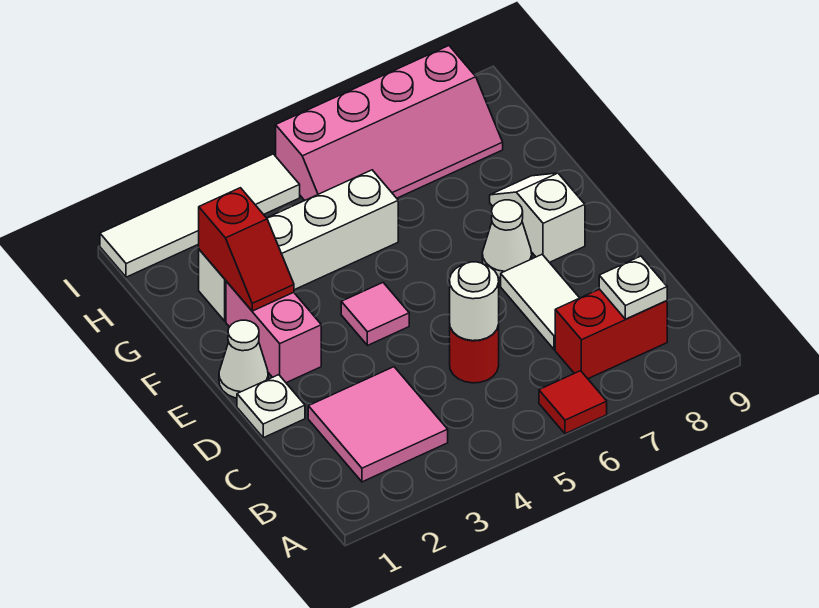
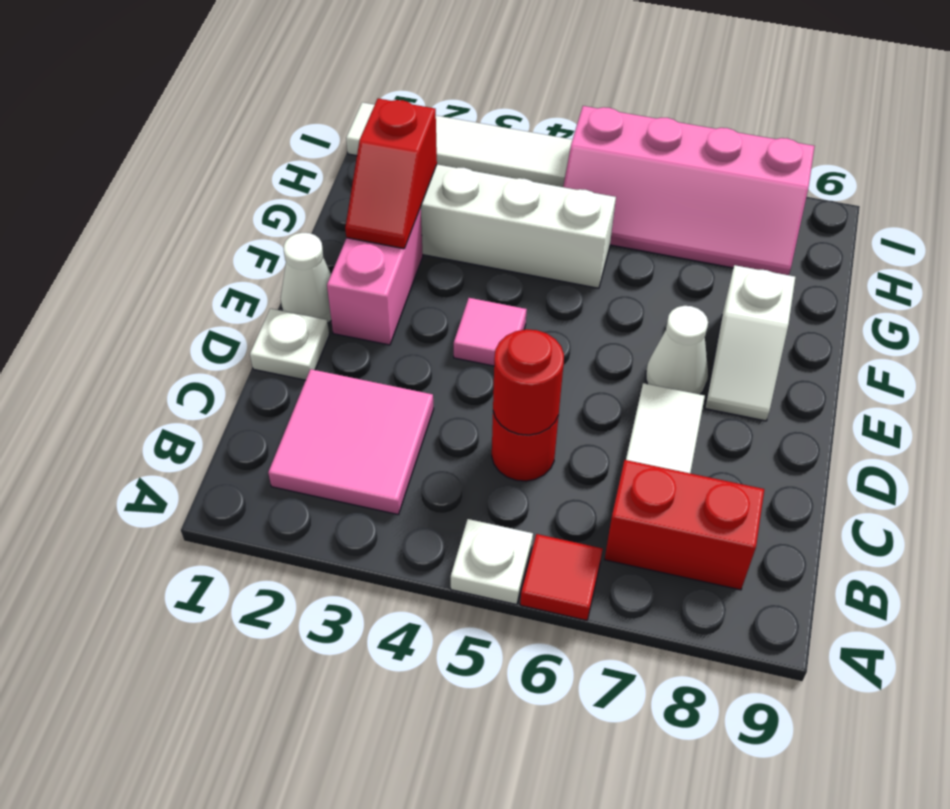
white plate B8 level 2 -> white plate A5 level 1
white round brick C5 level 2 -> red round brick C5 level 2
white slope E8:F8 level 1 top E -> white slope E8:F8 level 1 top F

